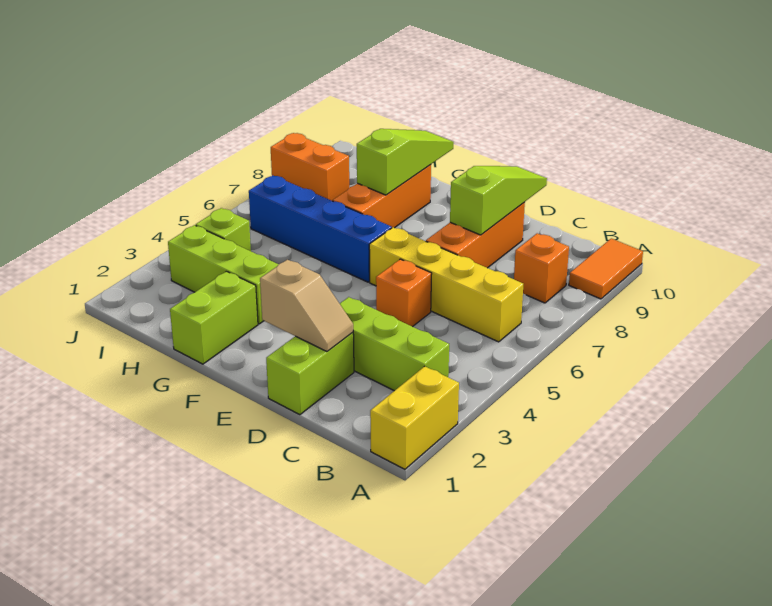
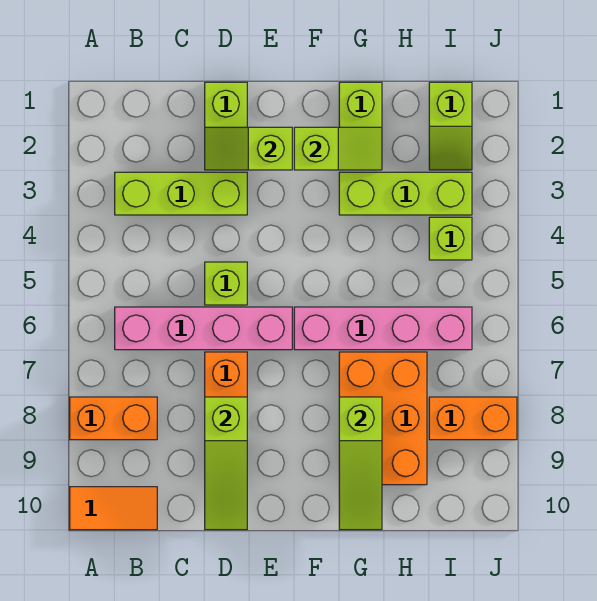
yellow brick A1:A2 level 1 -> none
orange tile A9:A10 level 1 -> orange tile A10:B10 level 1
yellow brick B6:E6 level 1 -> pink brick B6:E6 level 1
orange brick B8 level 1 -> orange brick A8:B8 level 1
tan slope D2:E2 level 2 top E -> lime slope D2:E2 level 2 top E
orange brick D5 level 1 -> lime brick D5 level 1
none -> lime slope F2:G2 level 2 top F
blue brick F6:I6 level 1 -> pink brick F6:I6 level 1
orange brick G7:G9 level 1 -> orange brick G7:H9 level 1
none -> lime slope I1:I2 level 1 top 1

